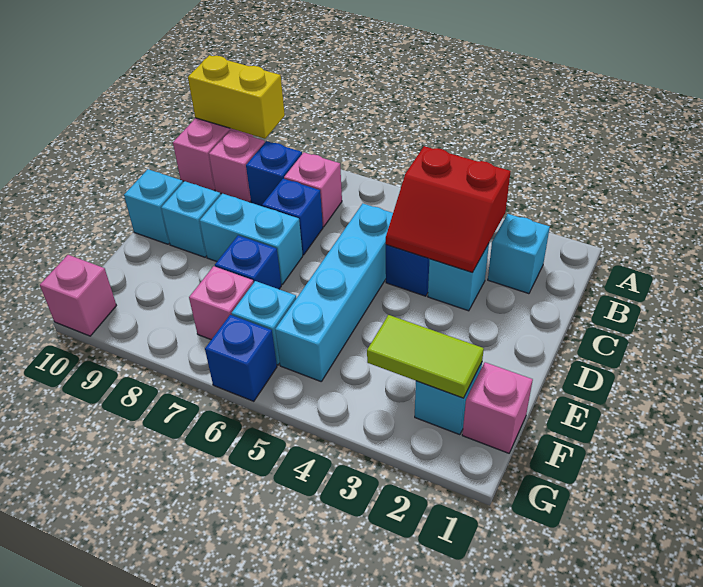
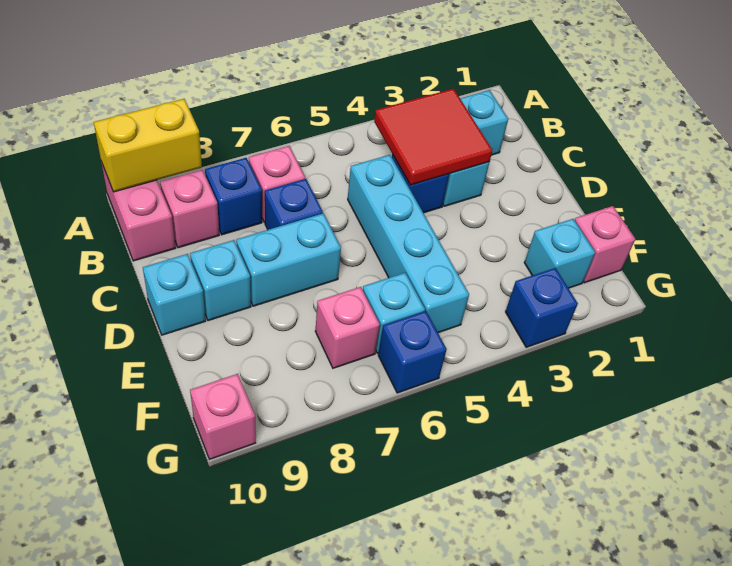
red slope B3:C4 level 2 top B -> red tile B3:C4 level 2
blue brick E7 level 1 -> blue brick G3 level 1
lime tile F2:F3 level 2 -> none

